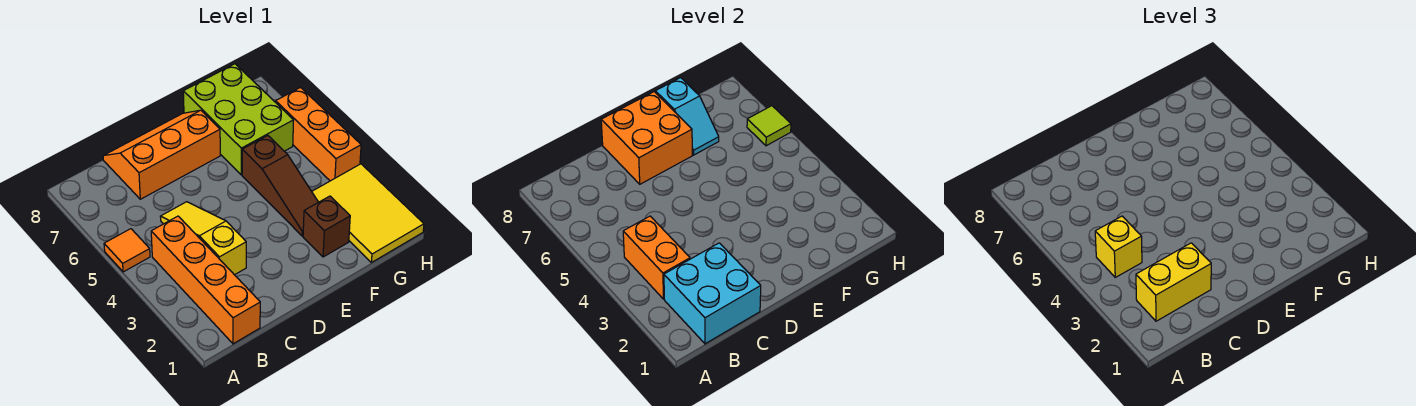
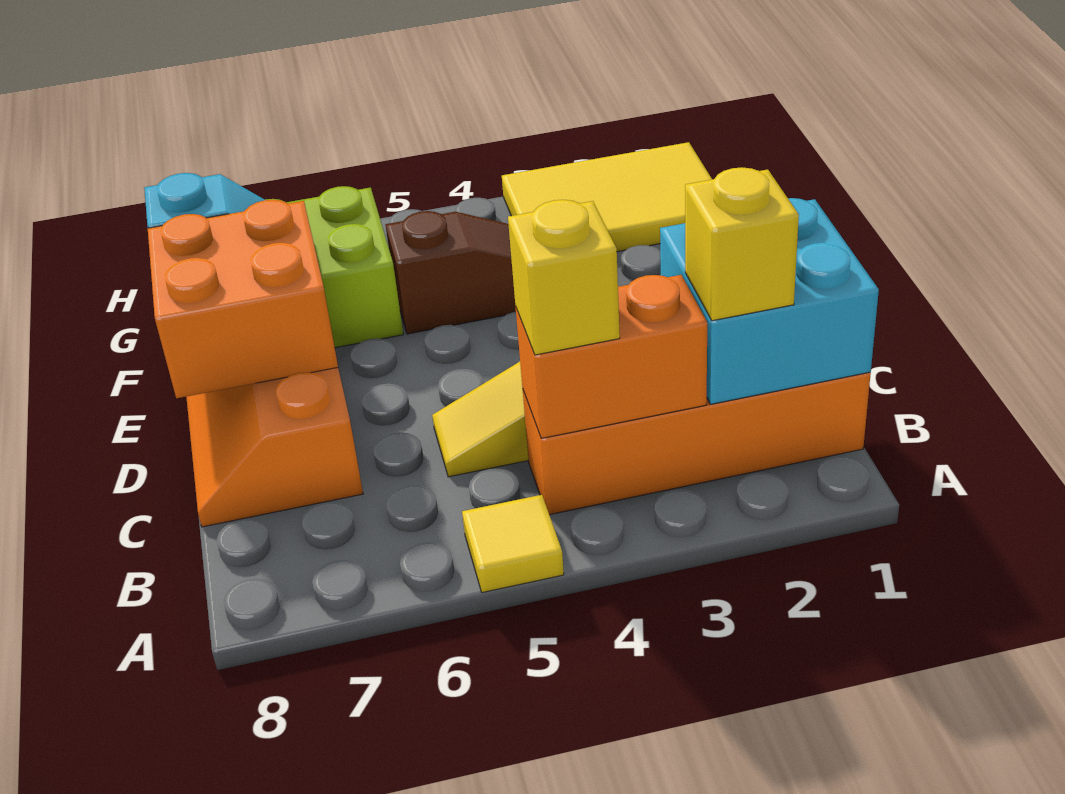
orange tile A5 level 1 -> yellow tile A5 level 1
yellow brick B2:C2 level 3 -> yellow brick B2 level 3
brown brick F2 level 1 -> none
orange brick H4:H6 level 1 -> none
lime tile H6 level 2 -> none

